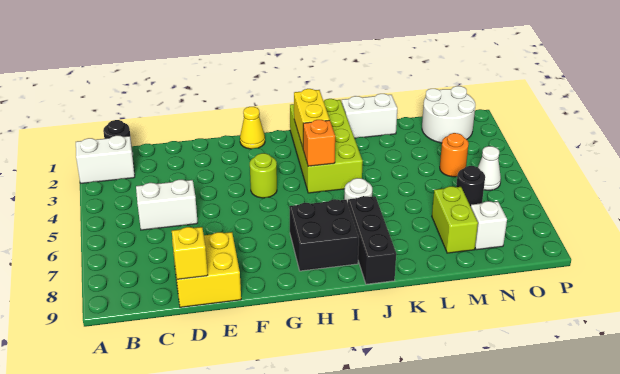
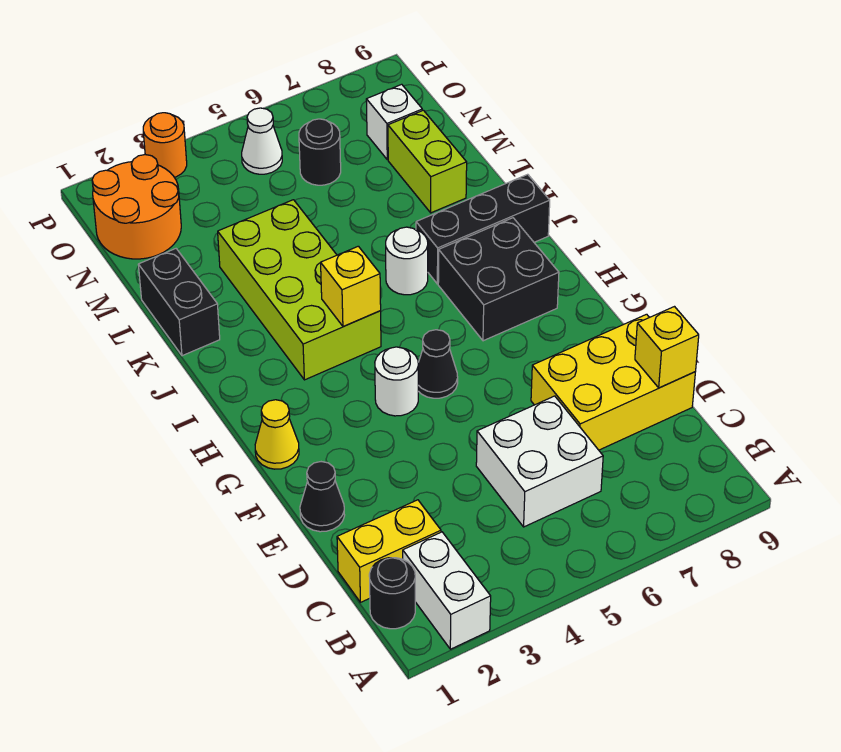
white brick C5:D5 level 1 -> white brick C5:D6 level 1
yellow brick D8:E9 level 1 -> yellow brick D7:E9 level 1
none -> black cone E1 level 1
lime round brick G4 level 1 -> white round brick G4 level 1
none -> black cone G5 level 1
lime brick I1:J4 level 1 -> lime brick I3:L4 level 1
yellow brick I2:I3 level 2 -> yellow brick C1:C2 level 1
orange brick I4 level 2 -> yellow brick I4 level 2
white brick K1:L1 level 1 -> black brick K1:L1 level 1
lime brick M7:M8 level 1 -> lime brick L8:M8 level 1
white round brick N1:O2 level 1 -> orange round brick N1:O2 level 1
orange round brick N4 level 1 -> orange round brick P3 level 1

